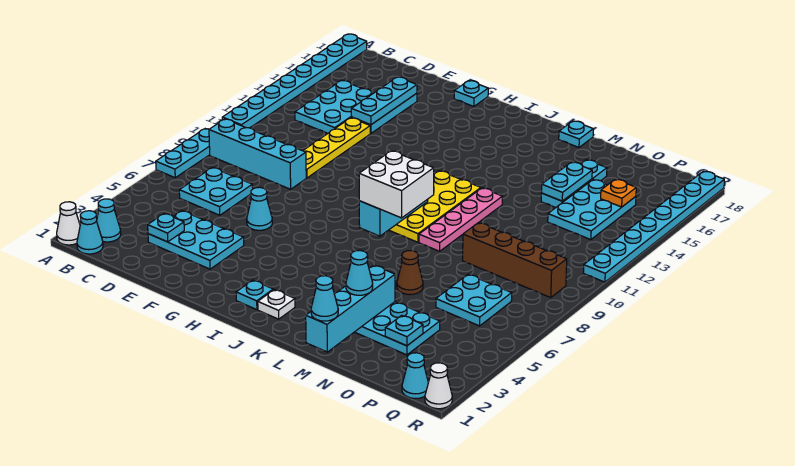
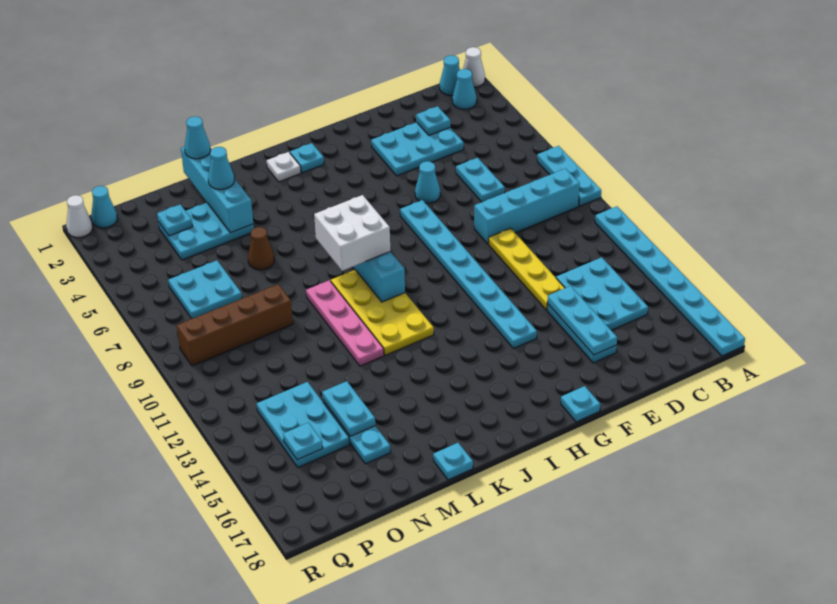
cyan plate C6:D7 level 1 -> cyan plate D6:D7 level 1
orange plate P15 level 2 -> cyan plate P15 level 2
cyan plate R11:R18 level 1 -> cyan plate G7:G14 level 1

